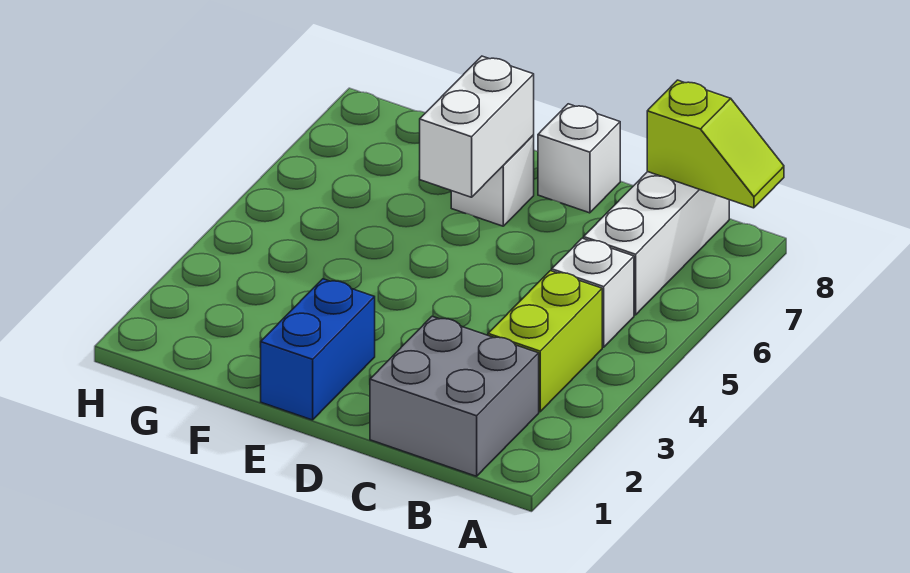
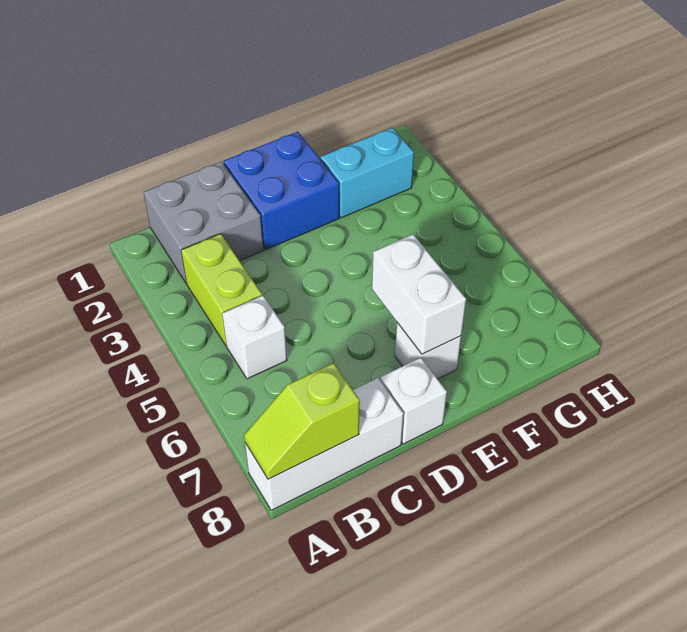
white brick B6:B8 level 1 -> white brick A8:C8 level 1
blue brick E1:E2 level 1 -> blue brick D1:E2 level 1
none -> cyan brick F2:G2 level 1

